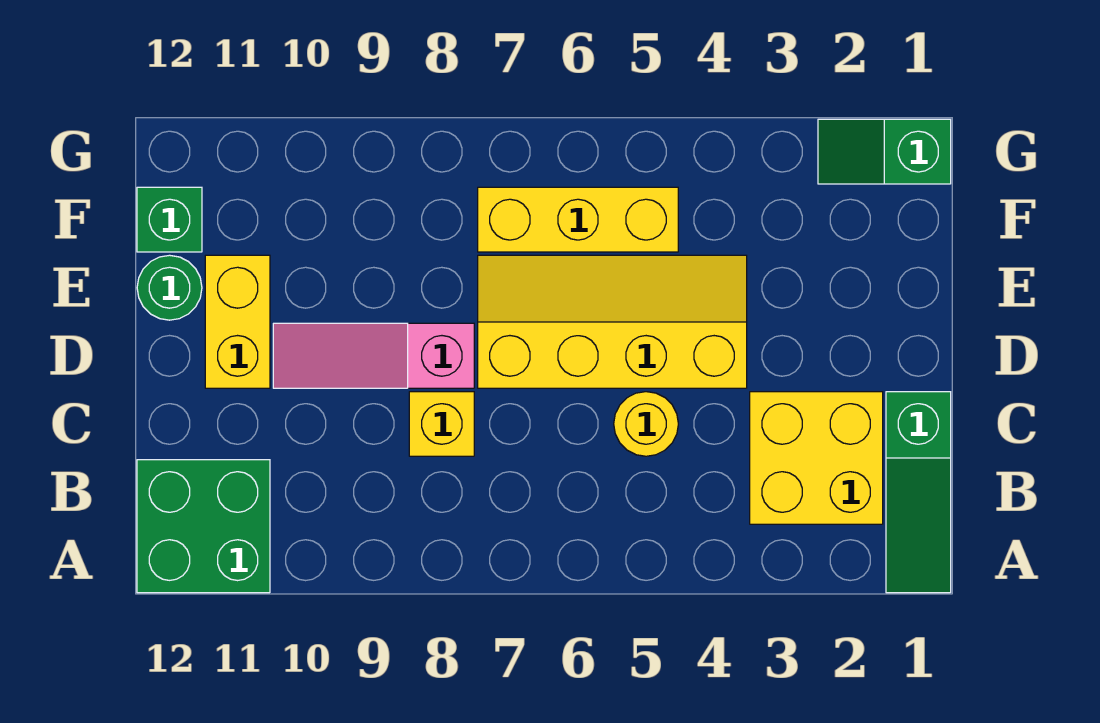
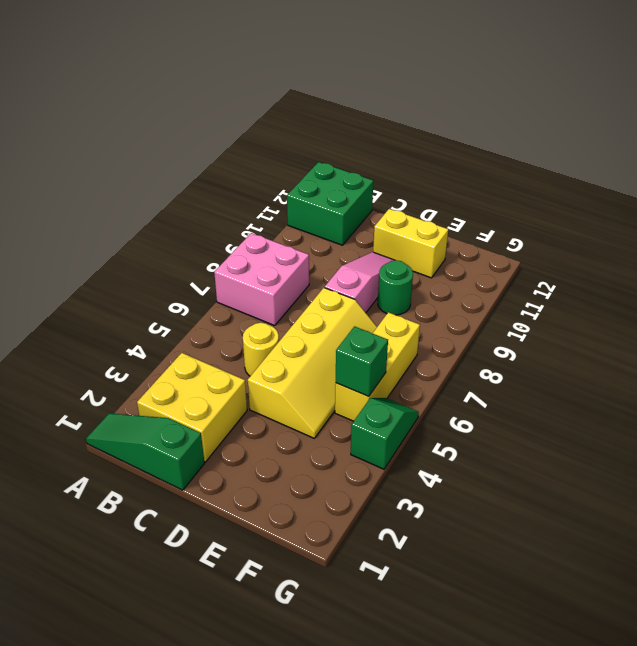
none -> pink brick A7:B8 level 1
yellow brick C8 level 1 -> none
green round brick E12 level 1 -> green round brick E9 level 1
green brick F12 level 1 -> green brick F5 level 2
green slope G1:G2 level 1 top 1 -> green slope G4:G5 level 1 top 4

